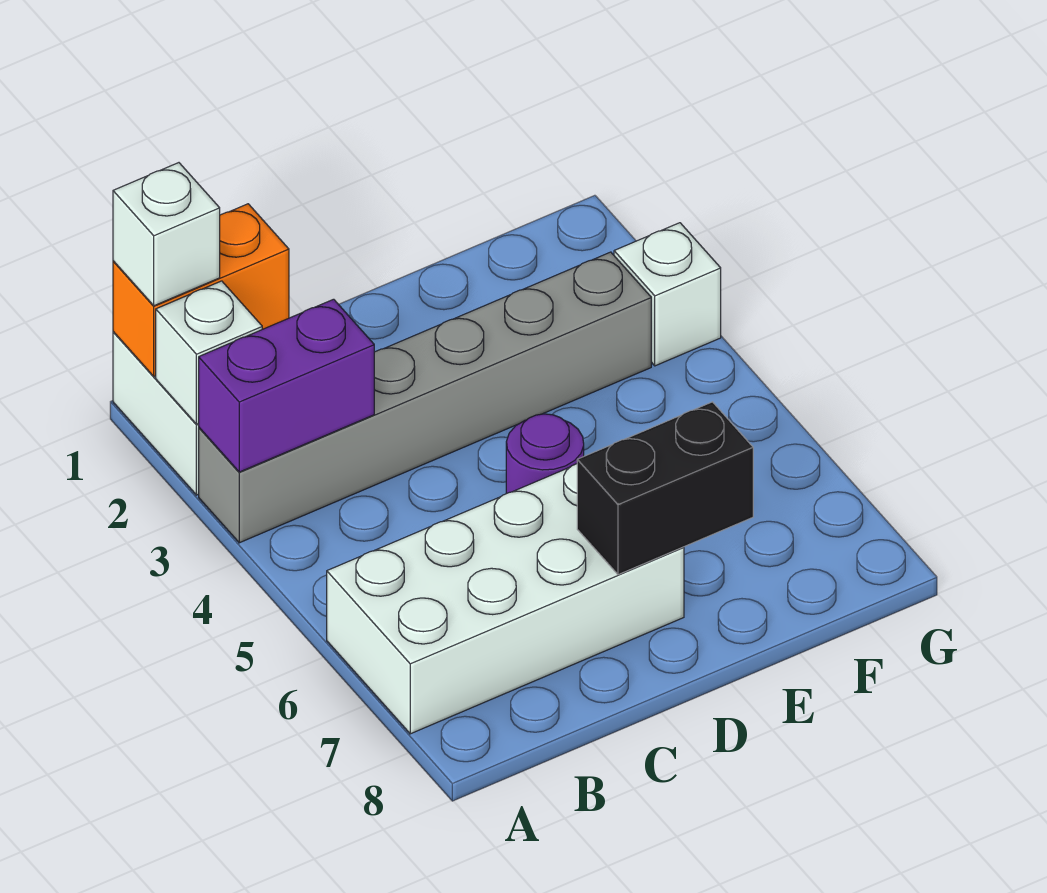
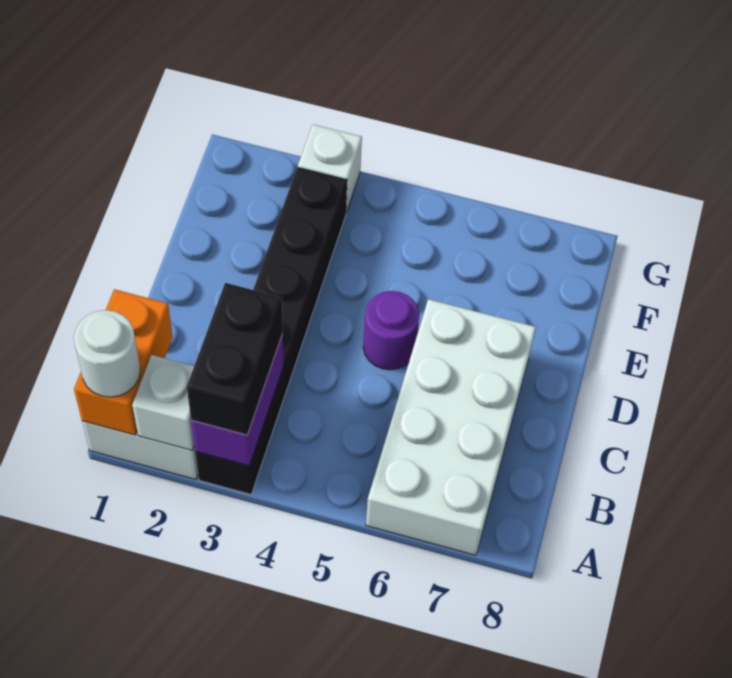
white brick A1 level 3 -> white round brick A1 level 3
grey brick A3:F3 level 1 -> black brick A3:F3 level 1
black brick D7:E7 level 2 -> black brick A3:B3 level 3

